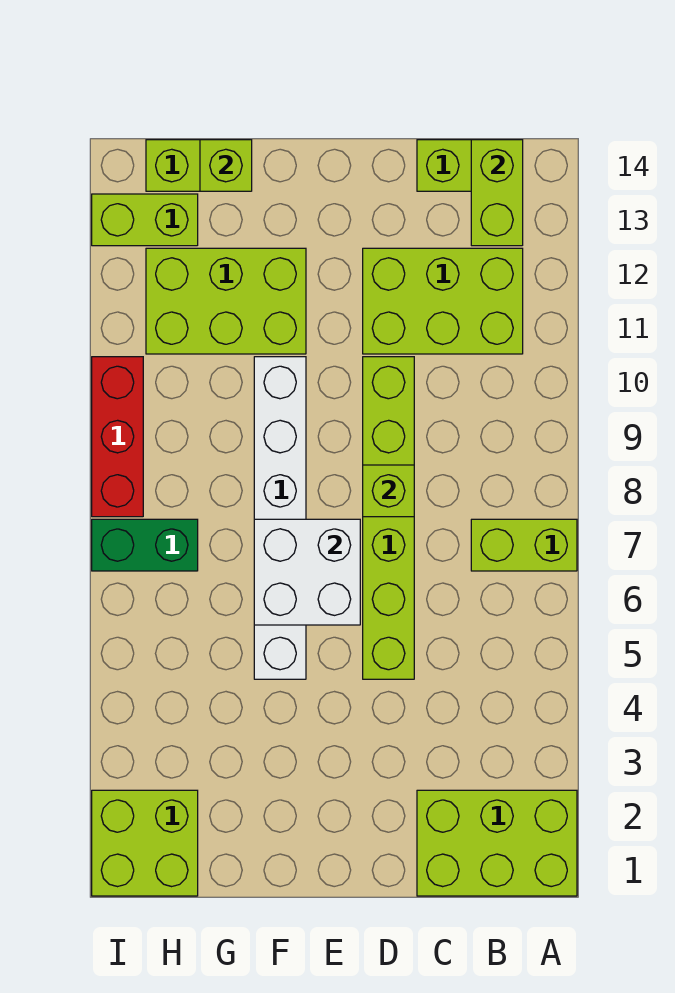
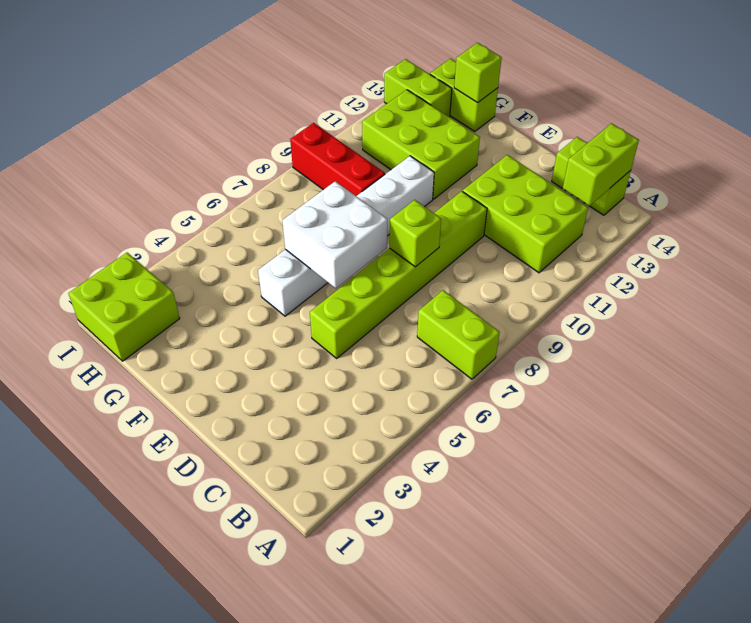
lime brick A1:C2 level 1 -> none
green brick H7:I7 level 1 -> none
red brick I8:I10 level 1 -> red brick G9:I9 level 1

